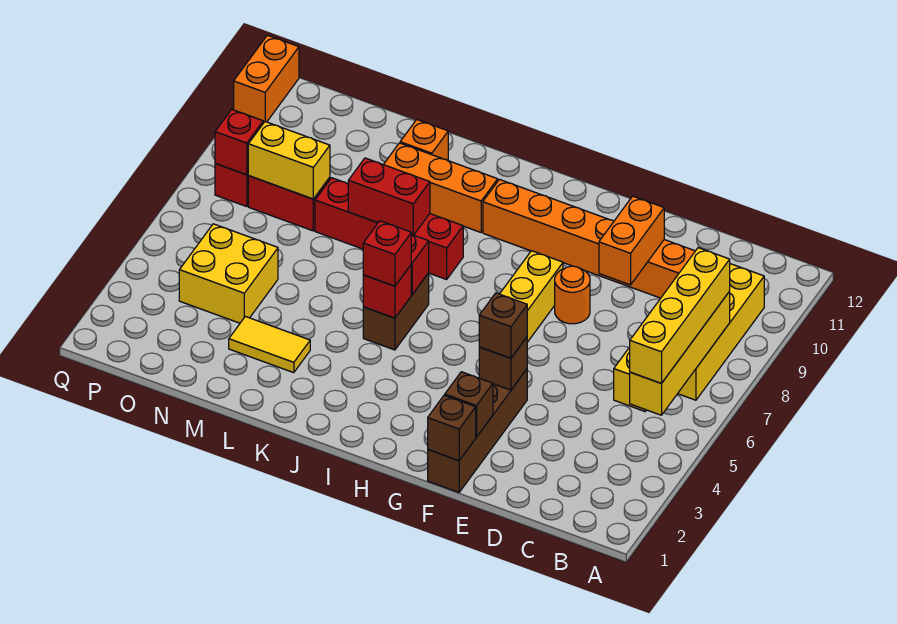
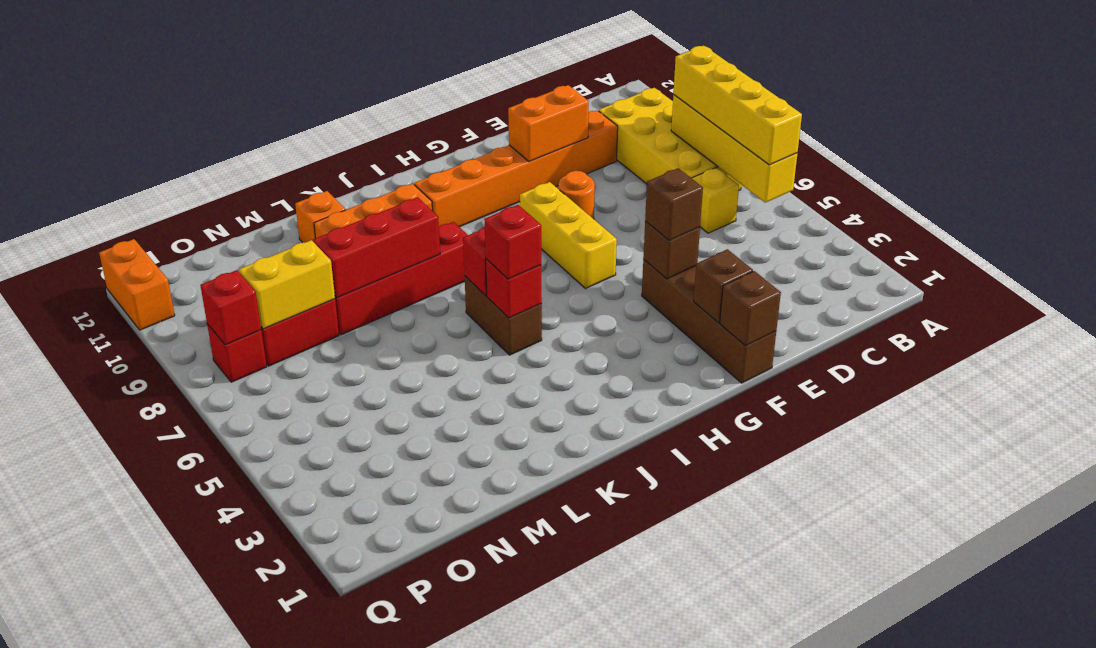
orange brick E9:E10 level 2 -> orange brick E10:F10 level 2
red brick K8:L8 level 2 -> red brick K8:M8 level 2
yellow tile L3:M3 level 1 -> none
yellow brick N4:O5 level 1 -> none

